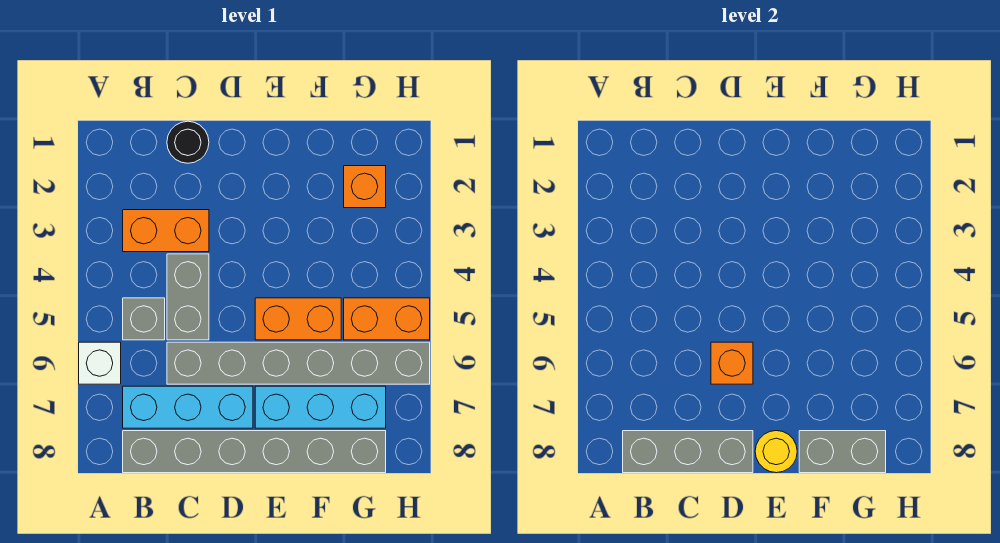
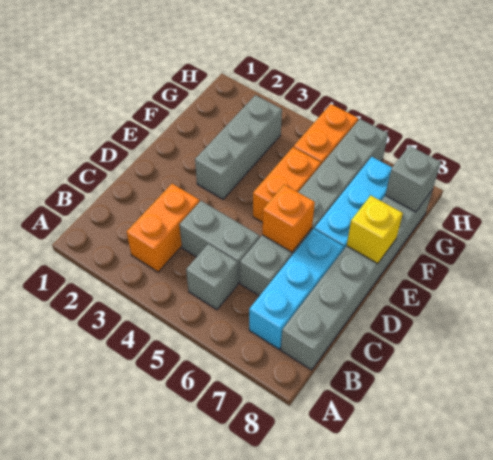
white brick A6 level 1 -> none
grey brick B8:D8 level 2 -> grey brick E3:G3 level 1
black round brick C1 level 1 -> none
yellow round brick E8 level 2 -> yellow brick E8 level 2
grey brick F8:G8 level 2 -> grey brick G8 level 2
orange brick G2 level 1 -> none

